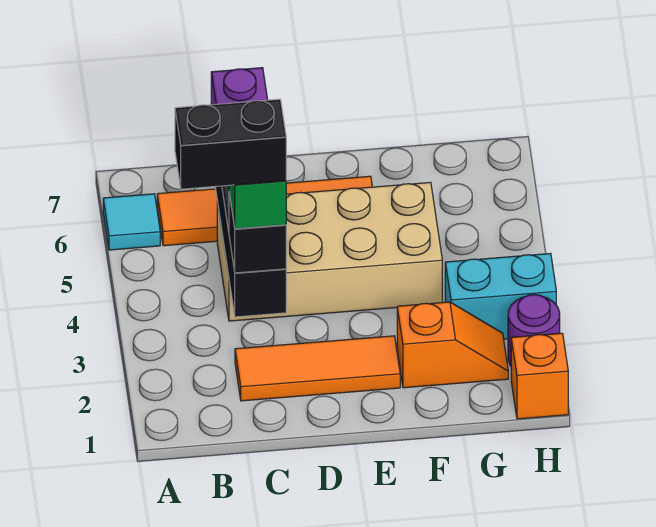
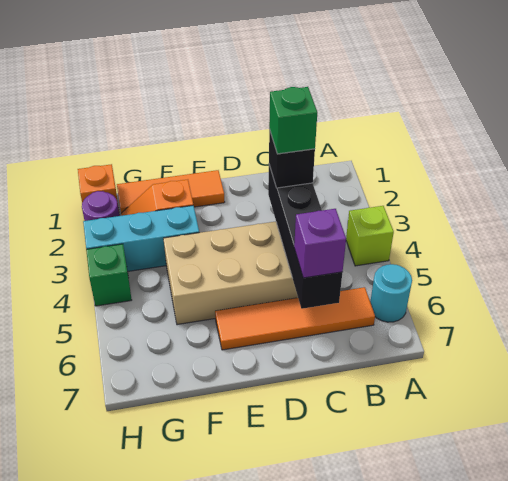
none -> lime brick A4 level 1
cyan tile A6 level 1 -> cyan round brick A6 level 1
black brick B3:C3 level 5 -> none
orange tile C2:E2 level 1 -> orange tile E1:G1 level 1
cyan brick G3:H3 level 1 -> cyan brick F3:H3 level 1
none -> green brick H4 level 1

